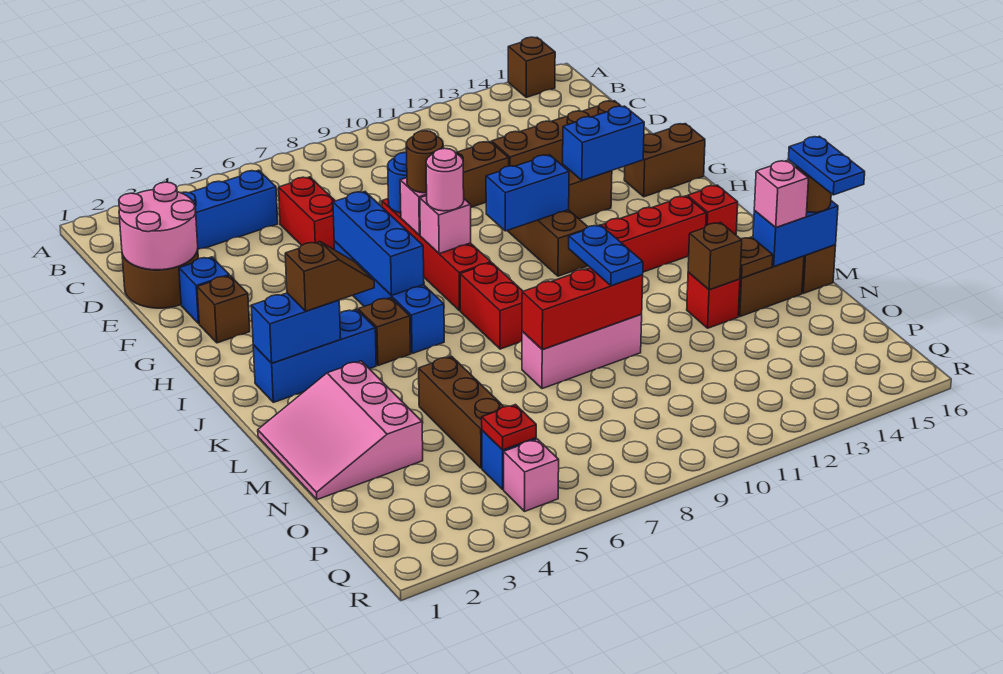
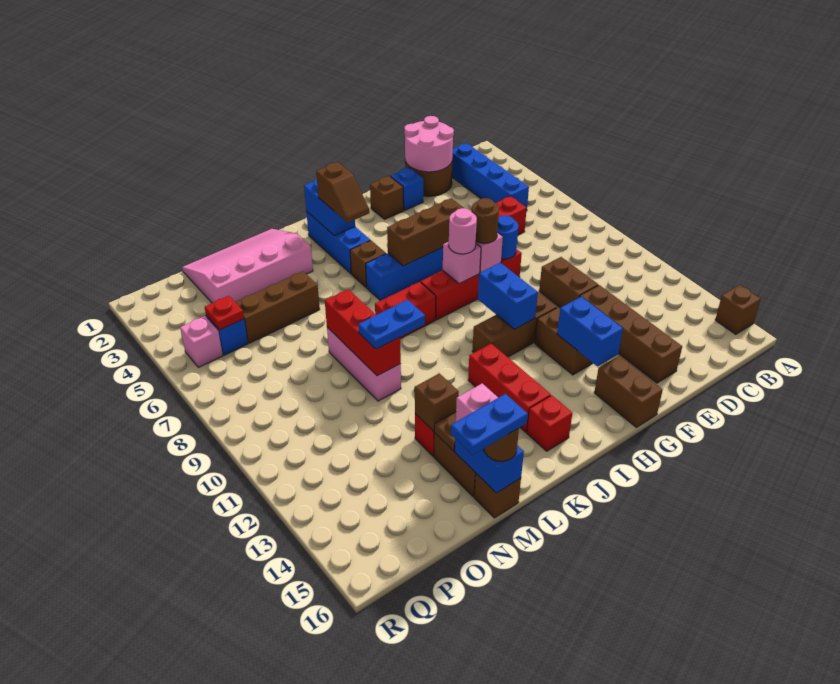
blue brick G6:I6 level 2 -> brown brick G6:I6 level 2
pink slope L1:N3 level 1 top 3 -> pink slope L1:O3 level 1 top 3

